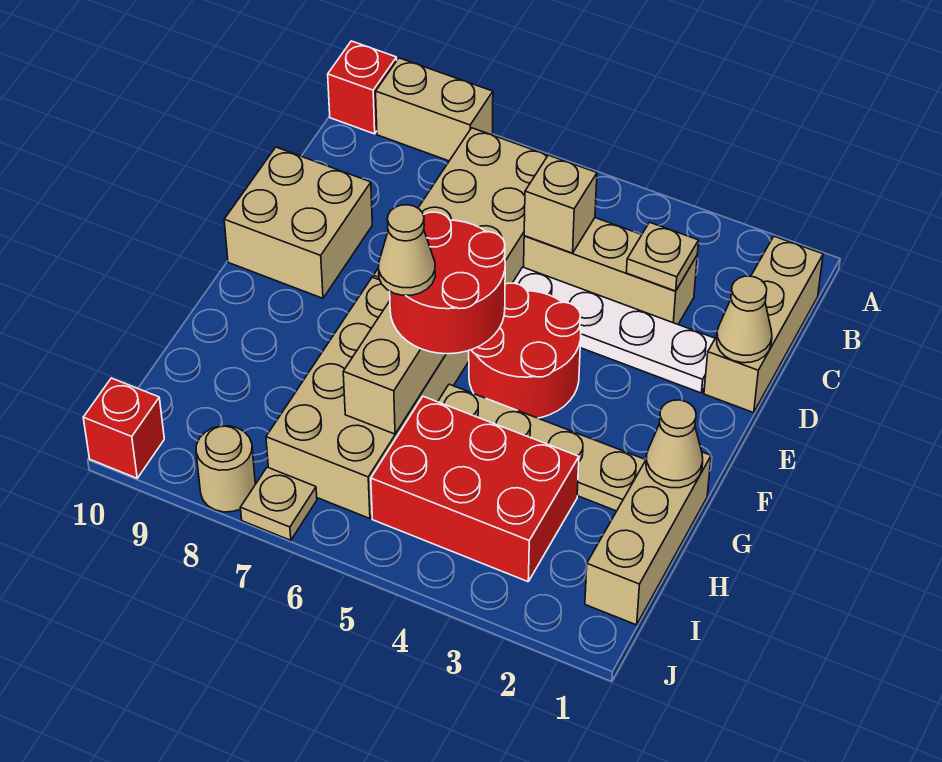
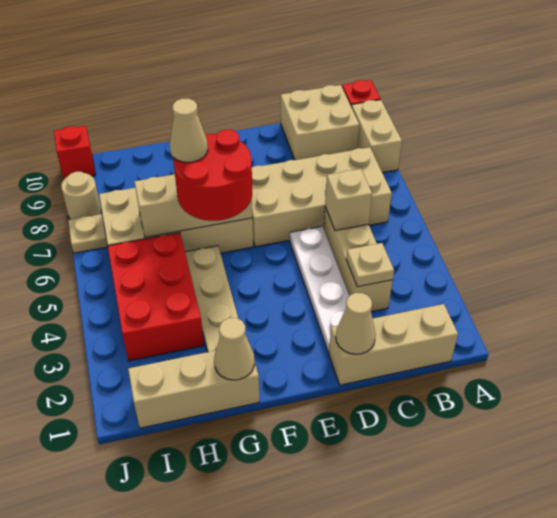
tan brick D9:E10 level 1 -> tan brick B9:C10 level 1
red round brick E4:F5 level 1 -> none

